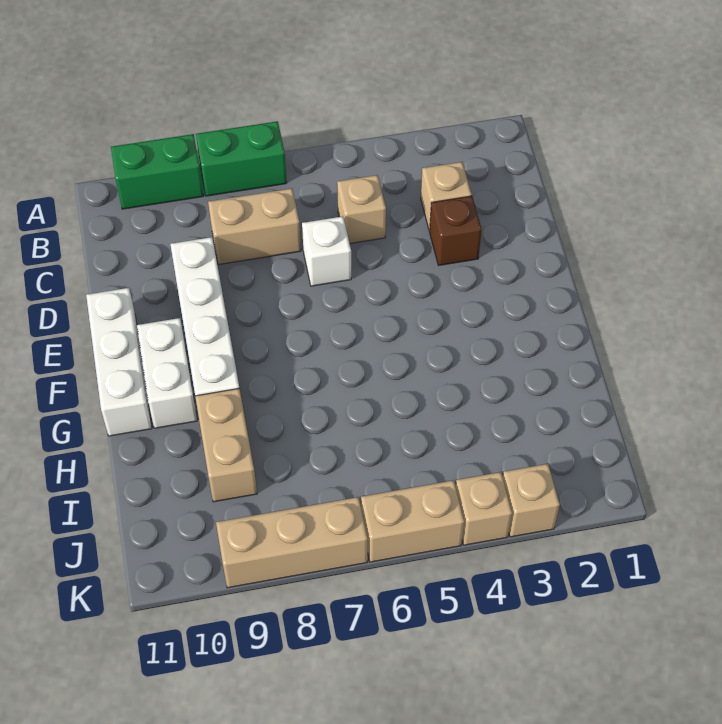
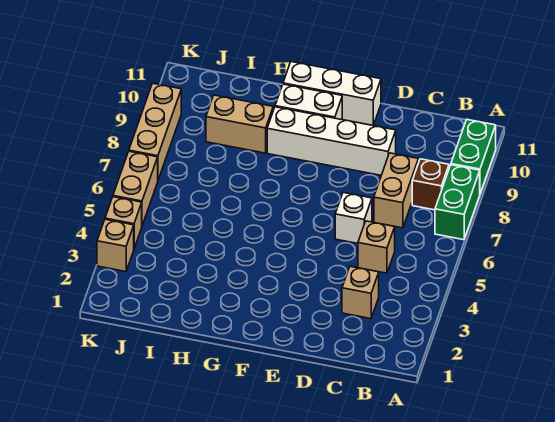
brown brick D3 level 1 -> brown brick B8 level 1

